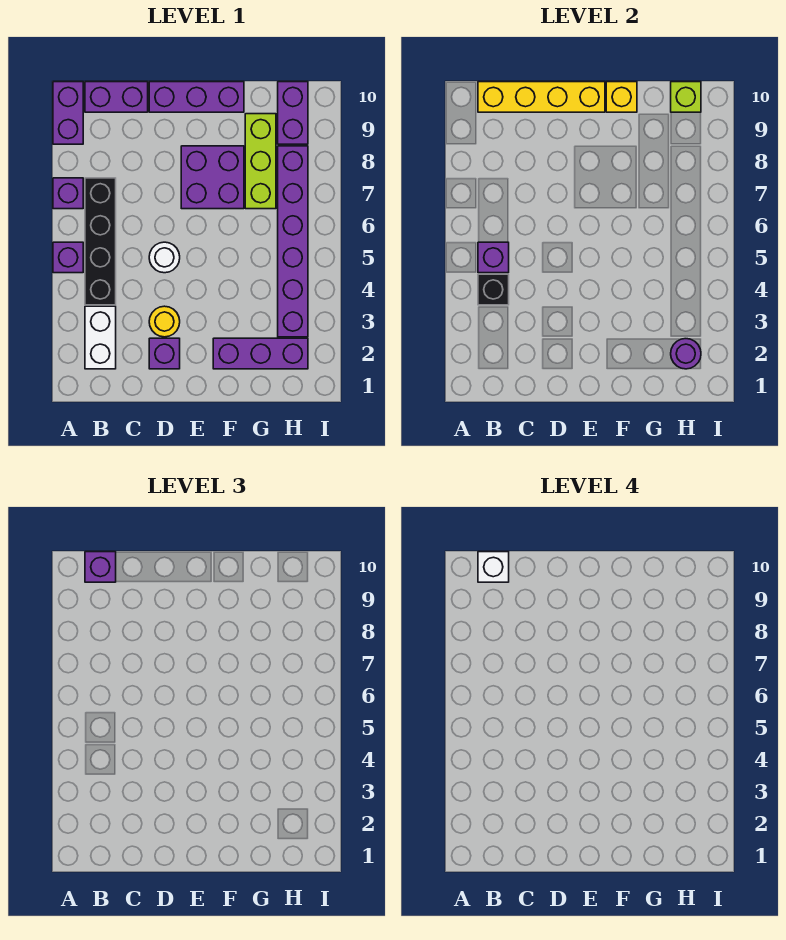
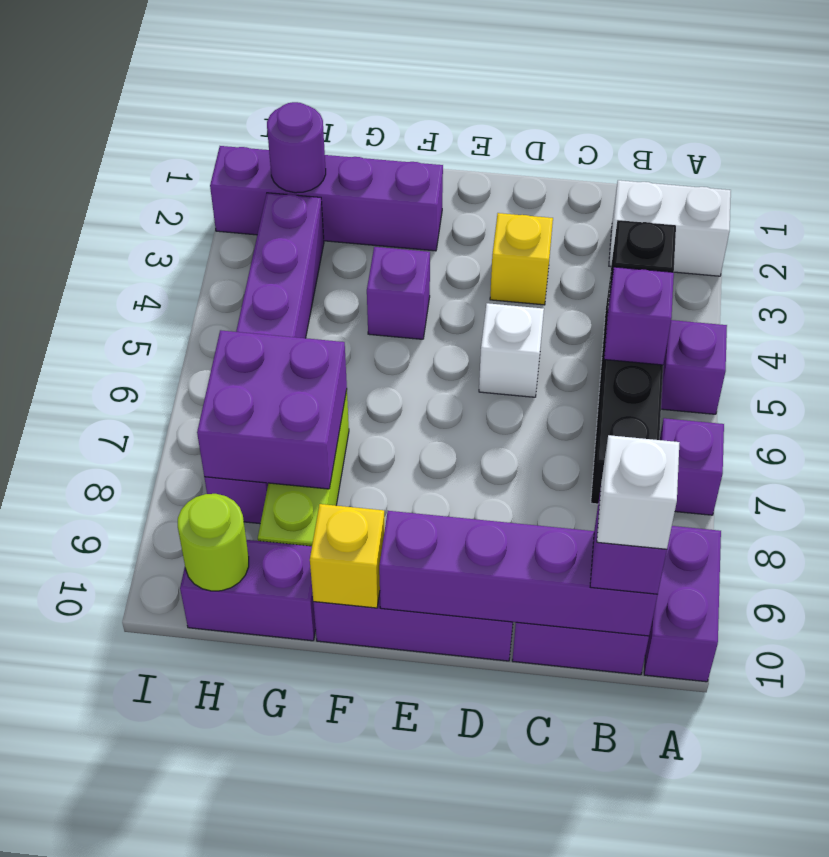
white brick B2:B3 level 1 -> white brick A2:B2 level 1
yellow brick B10:E10 level 2 -> purple brick B10:E10 level 2
purple brick D2 level 1 -> purple brick F4 level 1
yellow round brick D3 level 1 -> yellow brick D3 level 1
white round brick D5 level 1 -> white brick D5 level 1
purple brick E7:F8 level 1 -> purple brick G7:H8 level 2
purple brick F2:H2 level 1 -> purple brick F2:I2 level 1
purple brick H9:H10 level 1 -> purple brick G10:H10 level 1
lime brick H10 level 2 -> lime round brick H10 level 2

